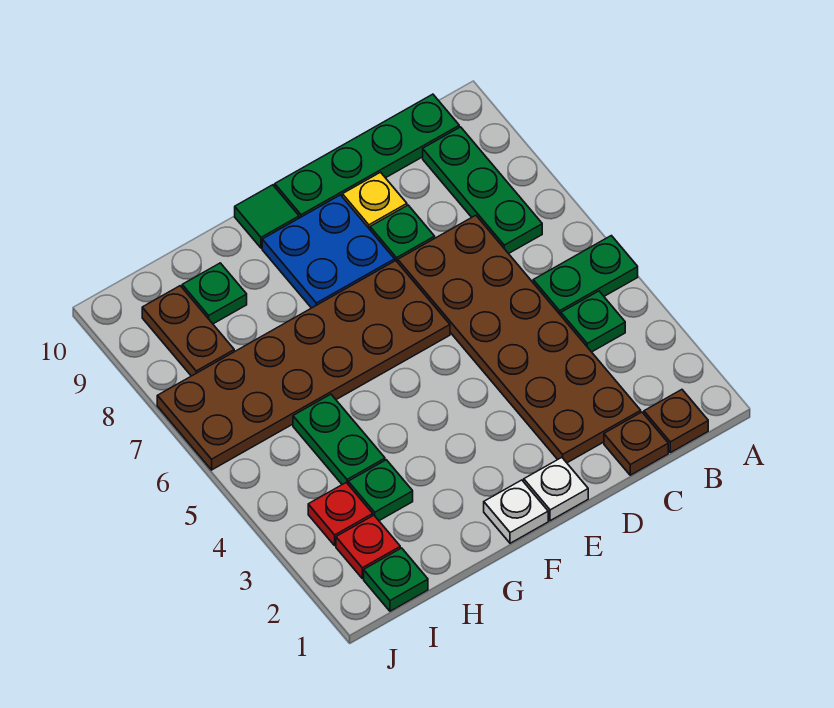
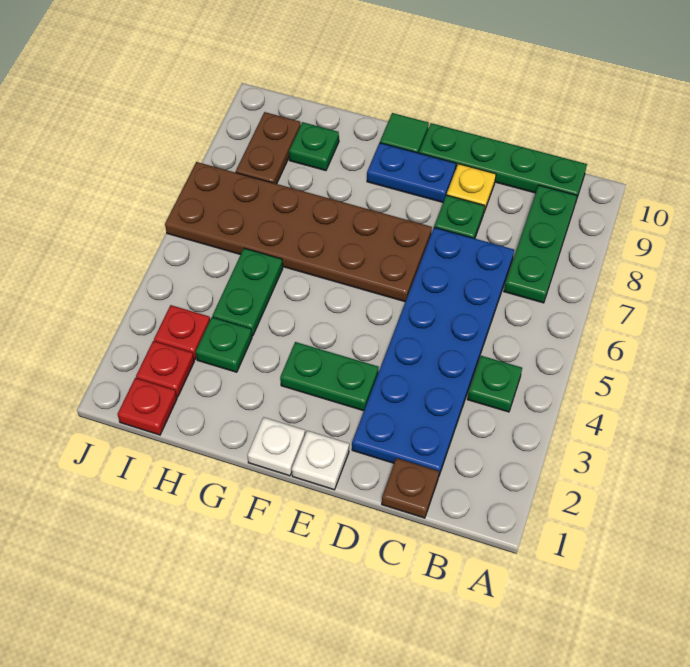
green plate A5:B5 level 1 -> green plate E3:F3 level 1
brown plate B1 level 1 -> none
brown plate C2:D7 level 1 -> blue plate C2:D7 level 1
blue plate E8:F9 level 1 -> blue plate E9:F9 level 1
green plate I1 level 1 -> red plate I1 level 1

